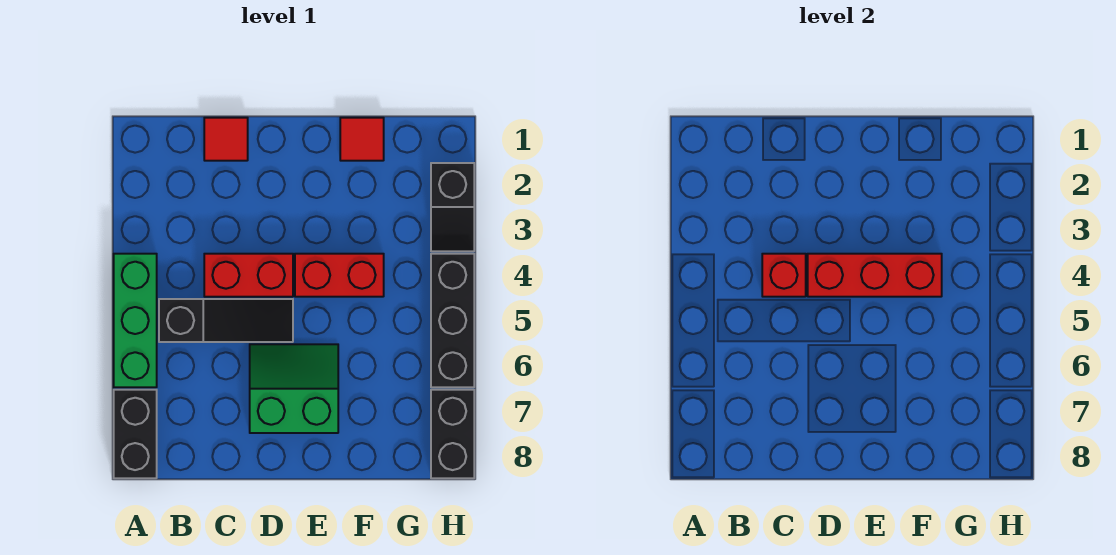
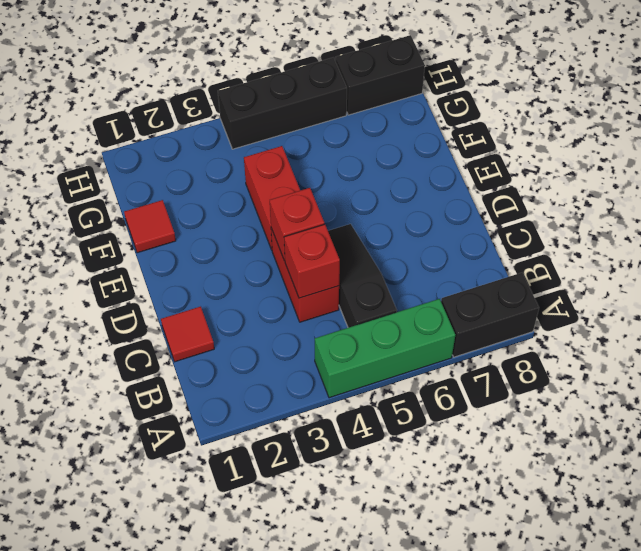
red brick D4:F4 level 2 -> red brick D4 level 2
green slope D6:E7 level 1 top 7 -> none
black slope H2:H3 level 1 top 2 -> none

